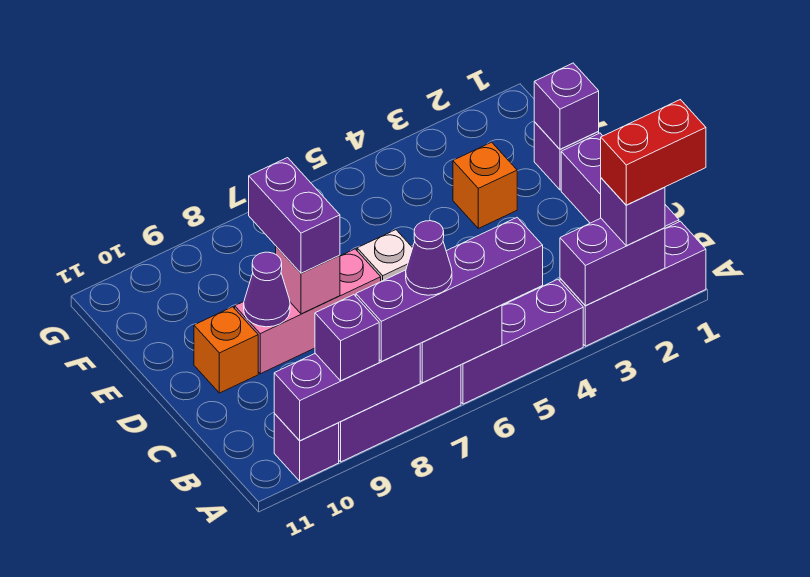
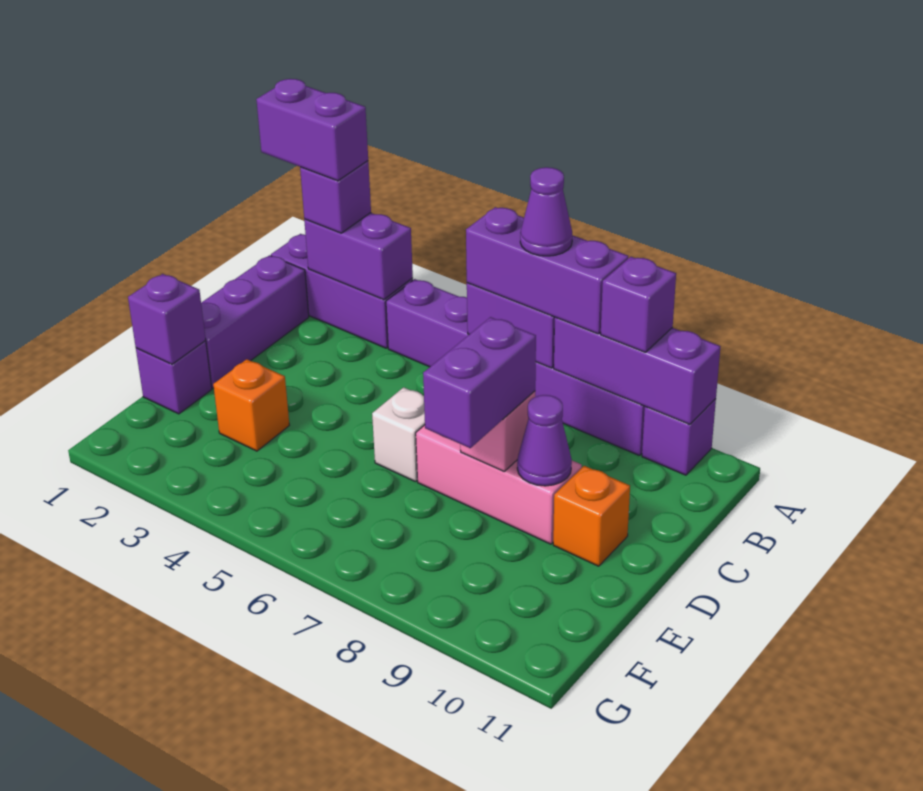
red brick A1:A2 level 4 -> purple brick A1:A2 level 4
purple brick A5:A8 level 3 -> purple brick A6:A8 level 3

